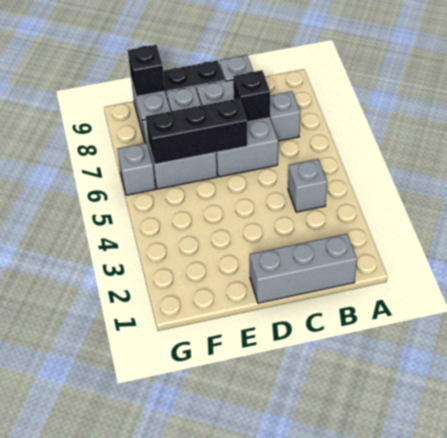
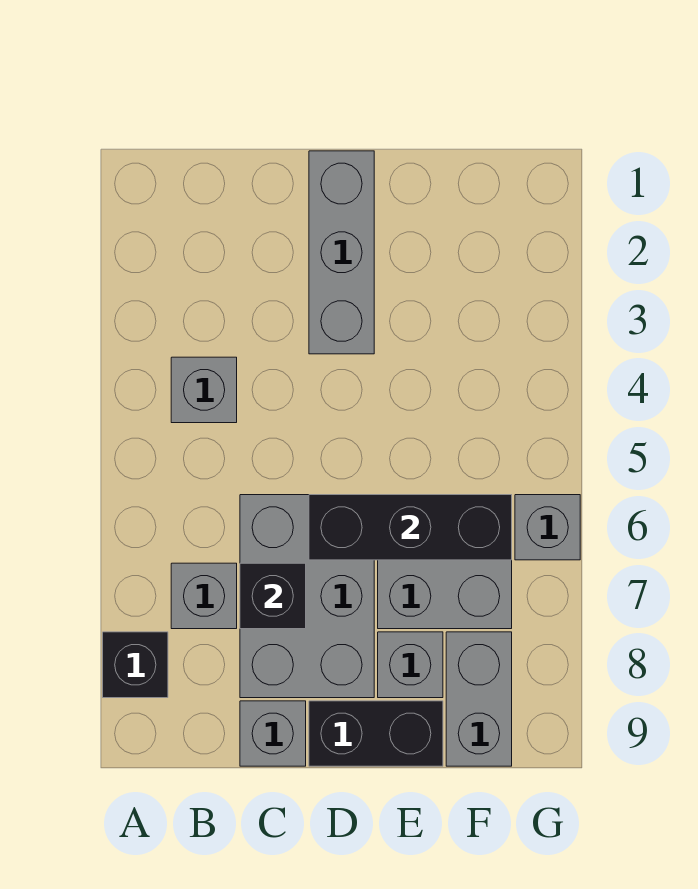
grey brick B1:D1 level 1 -> grey brick D1:D3 level 1
black brick F9 level 2 -> black brick A8 level 1

